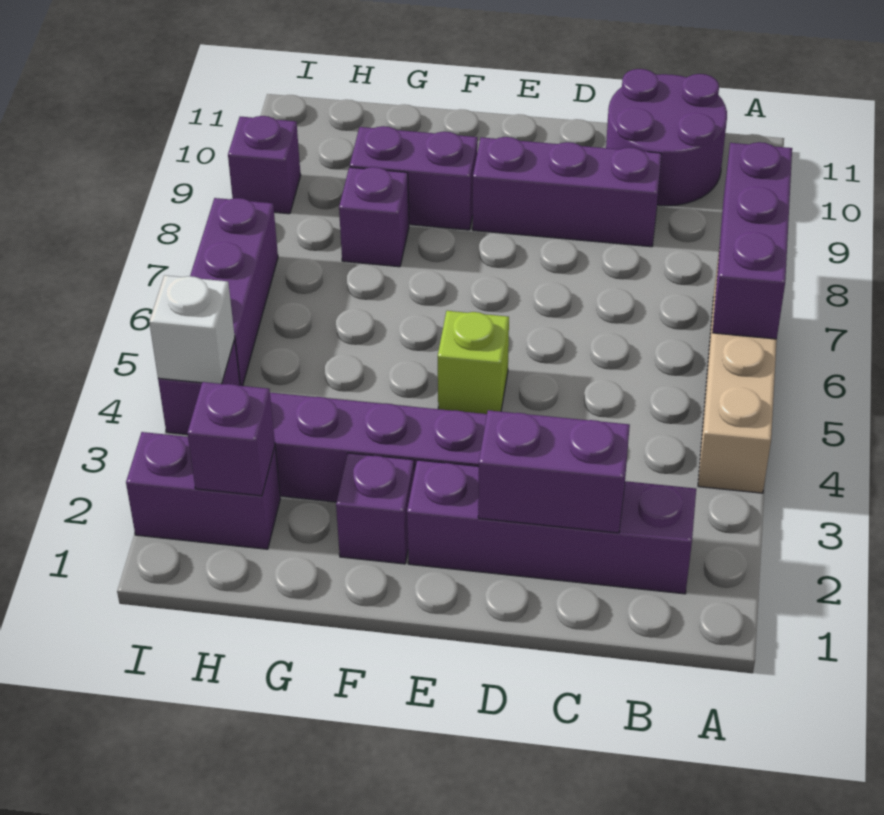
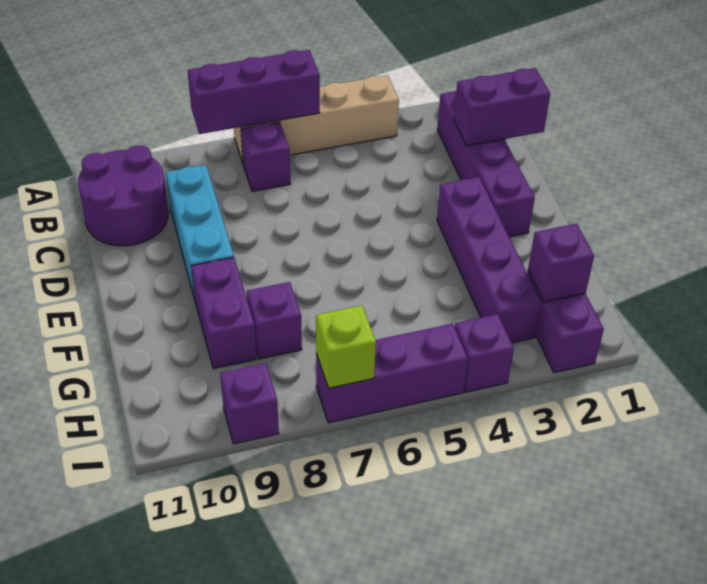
purple brick C2:D2 level 2 -> purple brick C1:C2 level 2
purple brick C9:E9 level 1 -> cyan brick C9:E9 level 1
lime brick E5 level 1 -> lime brick I7 level 2
purple brick F2 level 1 -> purple brick B7 level 1
white brick I4 level 2 -> none

